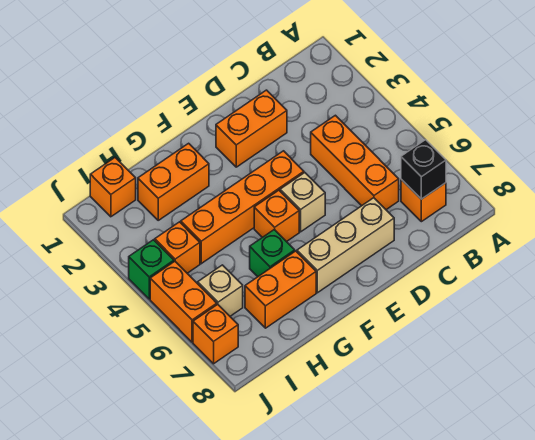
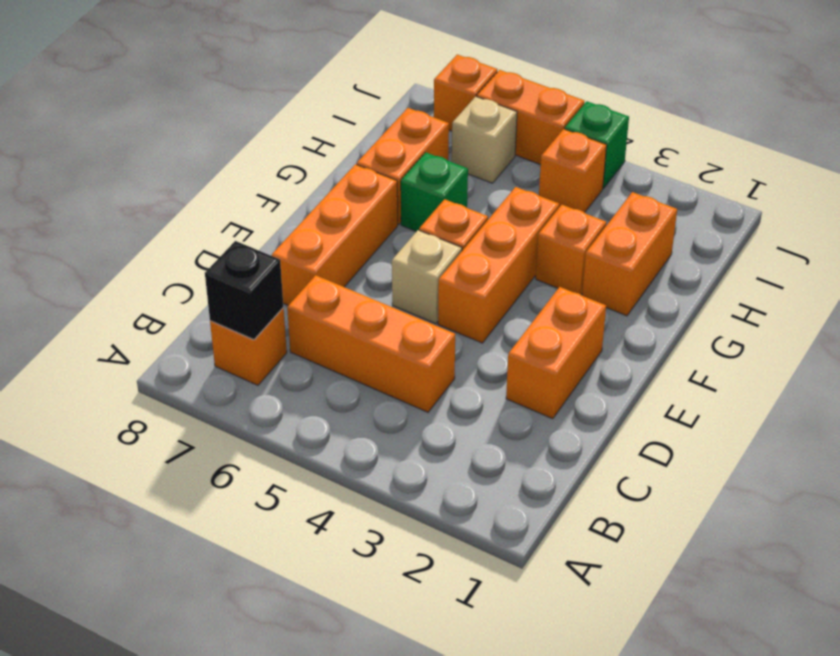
tan brick D7:F7 level 1 -> orange brick D7:F7 level 1
orange brick E4:H4 level 1 -> orange brick E4:G4 level 1
orange brick I1 level 1 -> orange brick G3 level 1

